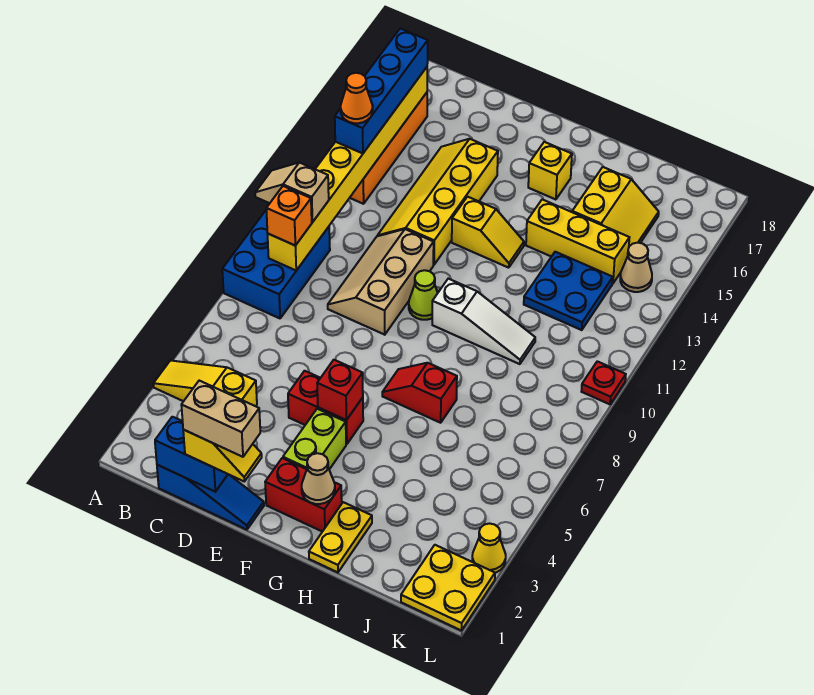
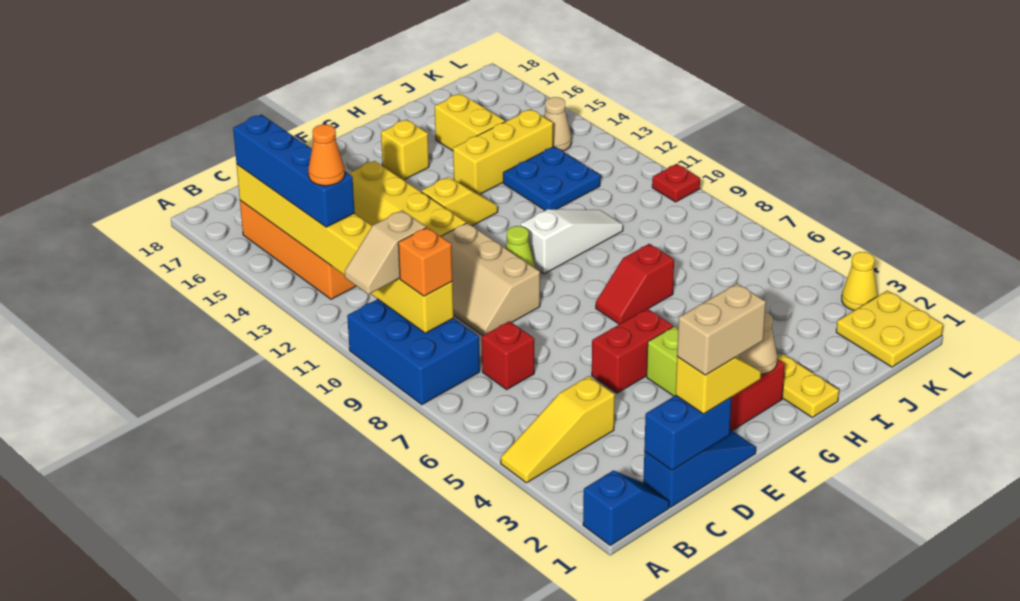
none -> blue slope A1:B1 level 1 top A
red brick F5 level 2 -> red brick C7 level 1

